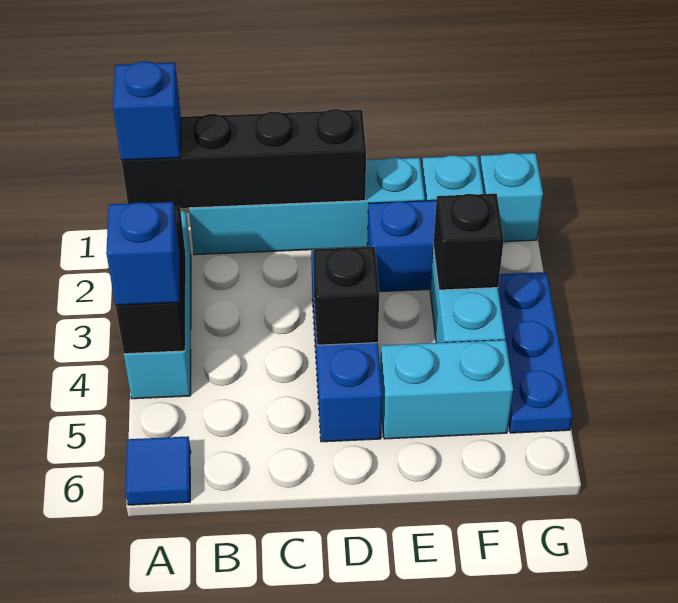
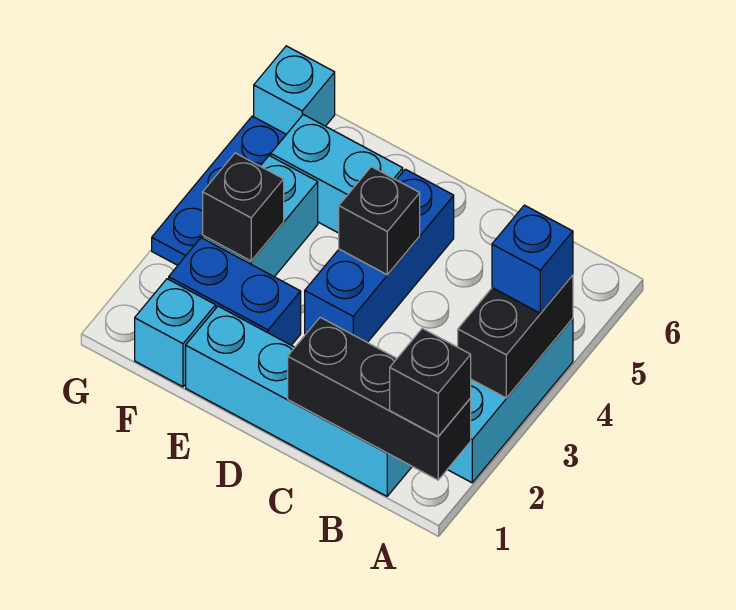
black brick A1:D1 level 2 -> black brick A1:C1 level 2
blue brick A1 level 3 -> black brick A1 level 3
blue tile A6 level 1 -> none
cyan brick G1 level 1 -> cyan brick G6 level 1

